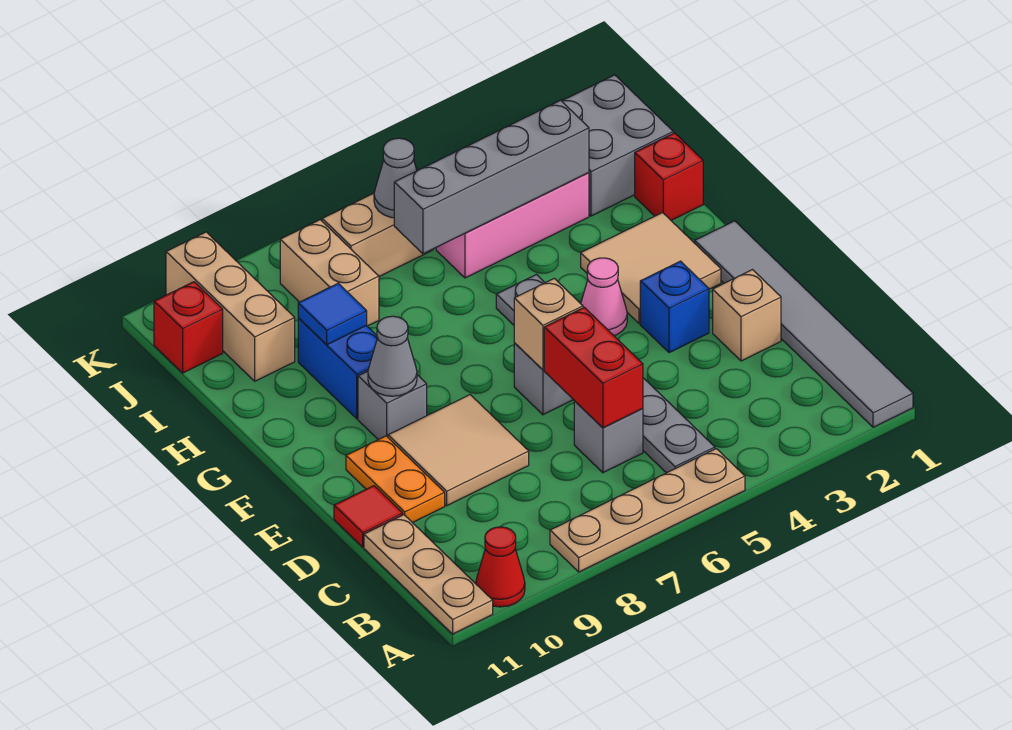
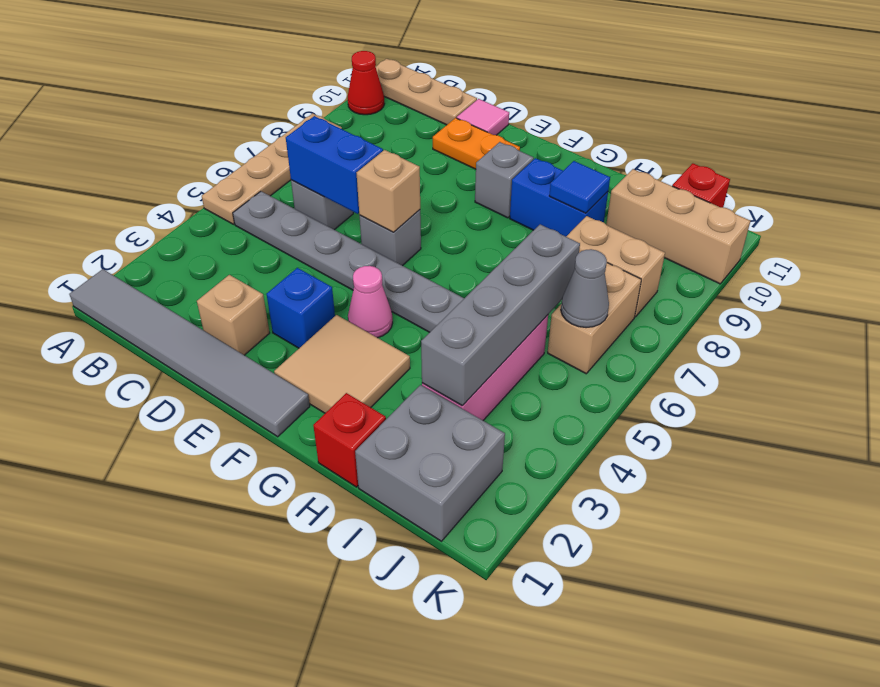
red brick C6:D6 level 2 -> blue brick C6:D6 level 2
tan tile D8:E9 level 1 -> none
red tile D11 level 1 -> pink tile D11 level 1
grey cone F9 level 2 -> none

